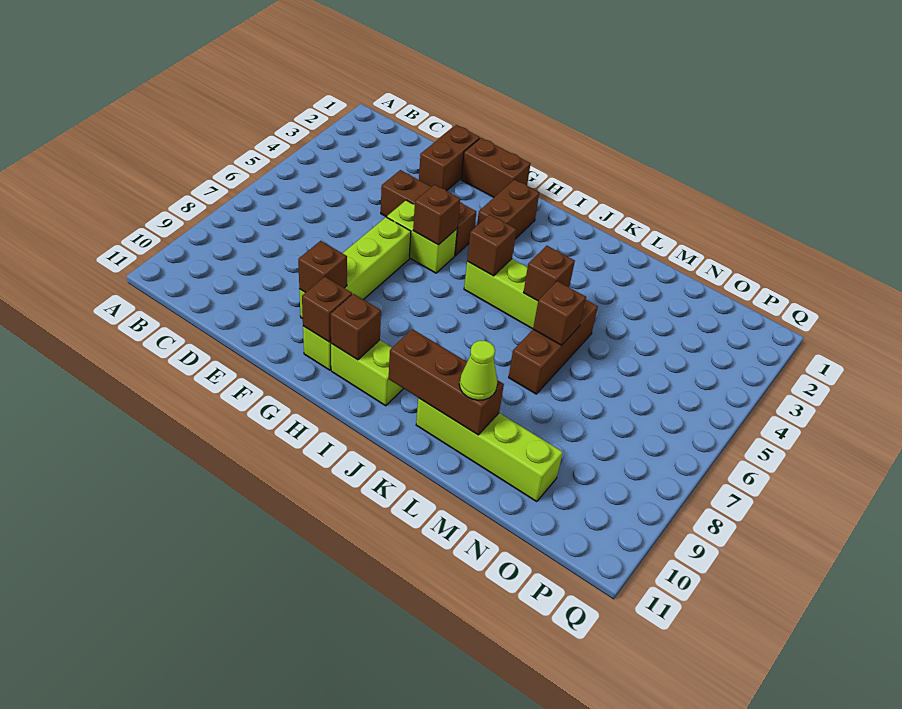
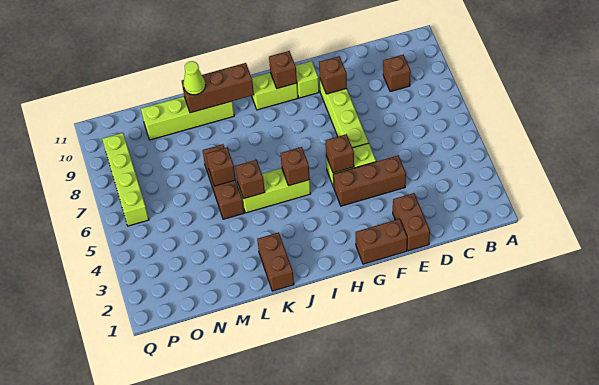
brown brick G10 level 2 -> brown brick C9 level 1
brown brick H2:H3 level 1 -> brown brick K1:K2 level 1
none -> lime brick P6:P9 level 1

